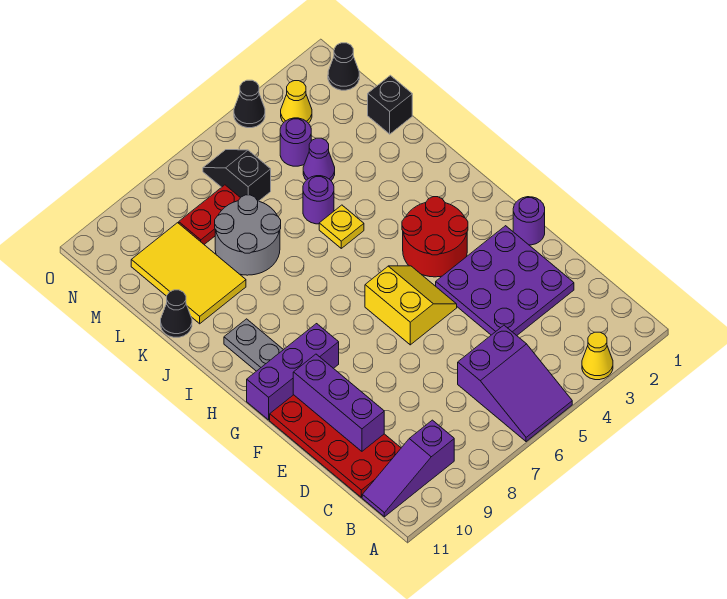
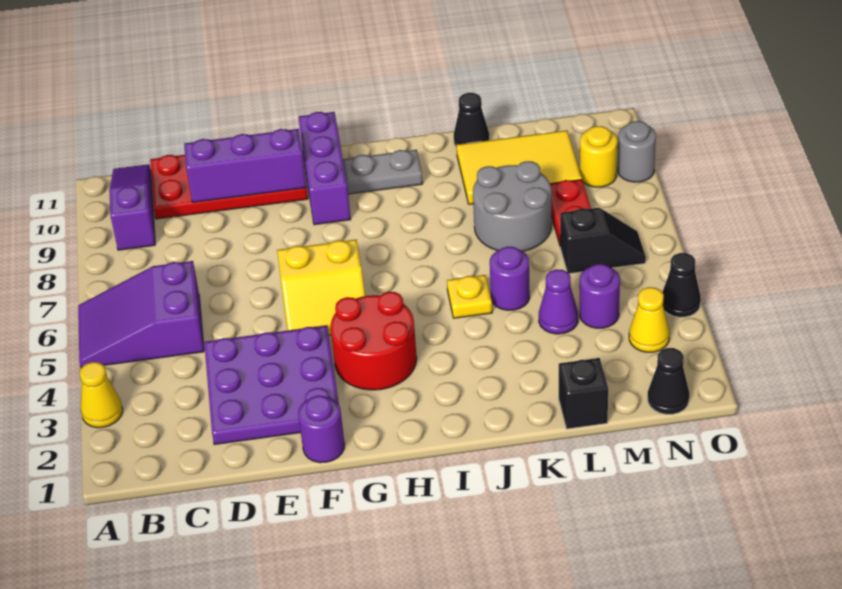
none -> yellow round brick N9 level 1
none -> grey round brick O9 level 1

